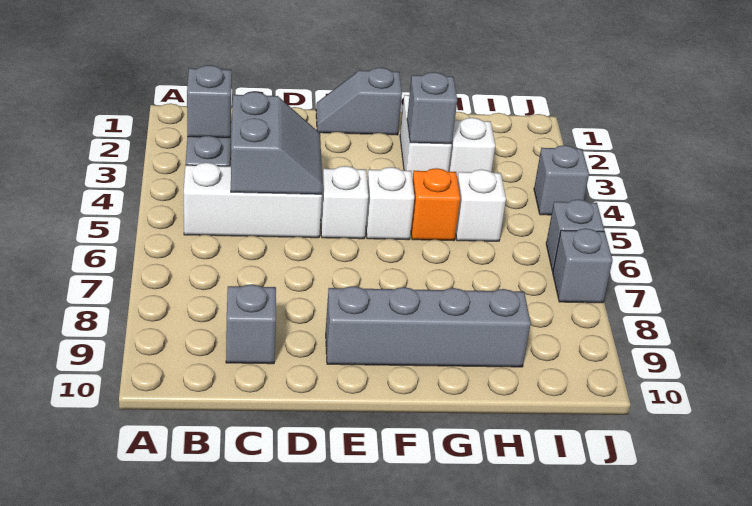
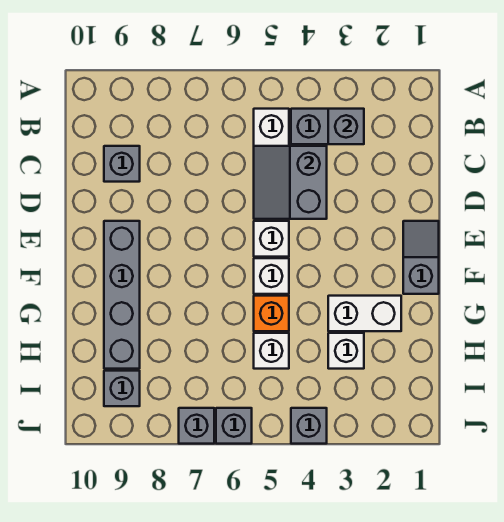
grey slope C4:D5 level 2 top C -> grey slope C4:D5 level 2 top 4
grey brick G3 level 2 -> grey brick I9 level 1

